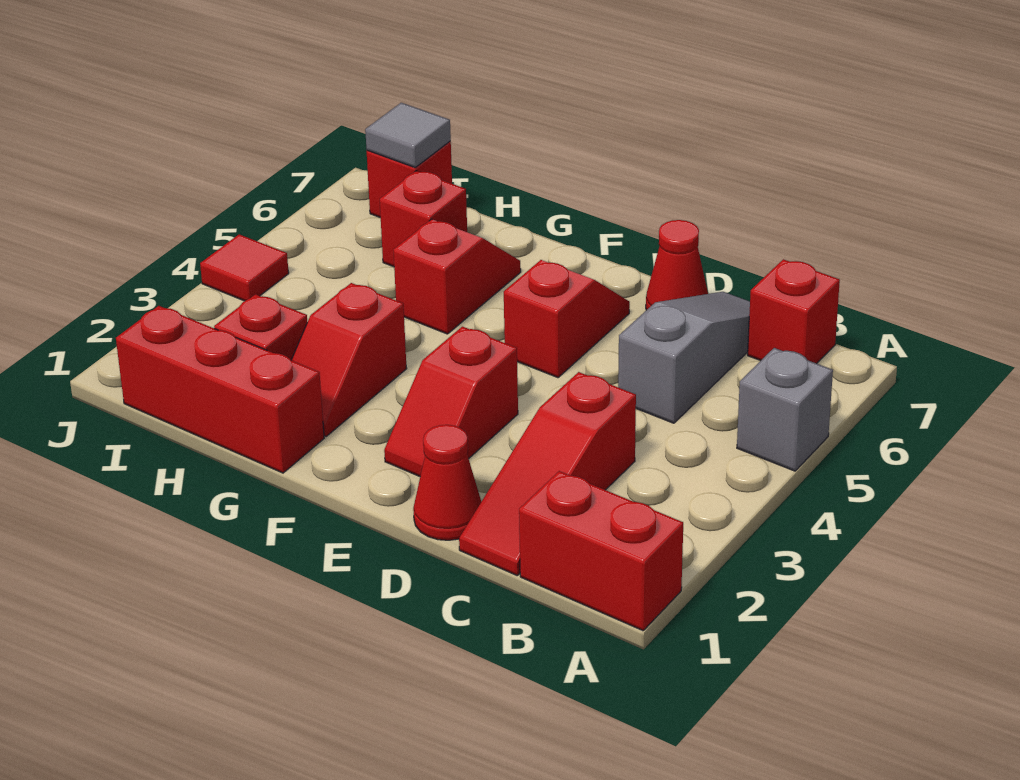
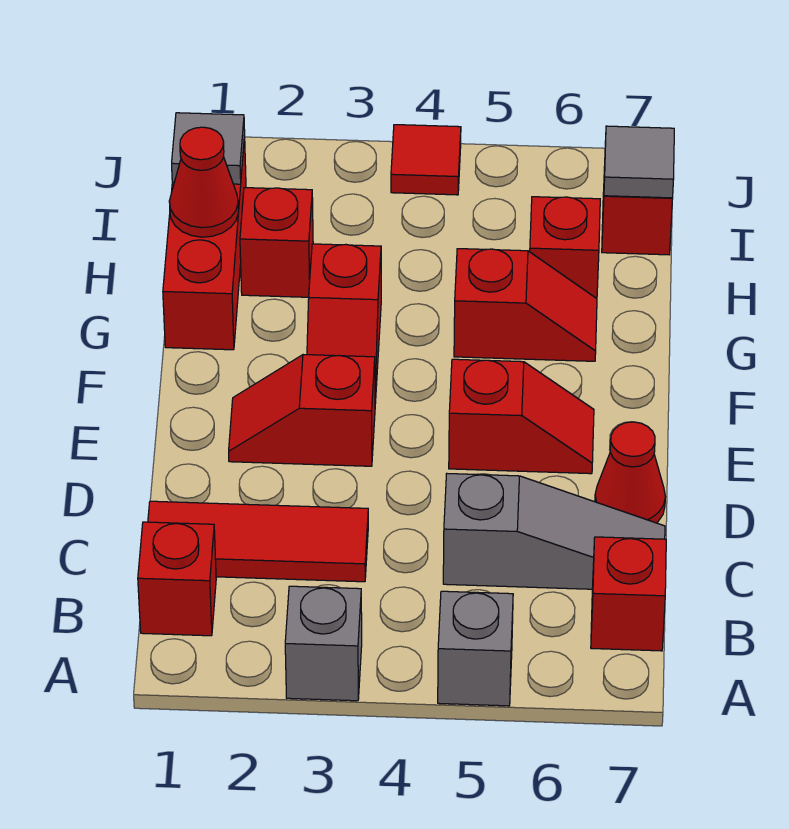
red brick A1:B1 level 1 -> red brick B1 level 1
none -> grey brick A3 level 1
red slope C1:C3 level 1 top 3 -> red tile C1:C3 level 1
red cone D1 level 1 -> red cone H1 level 2
red slope G2:G3 level 1 top 3 -> red slope F3:G3 level 1 top G
none -> grey tile I1 level 2

